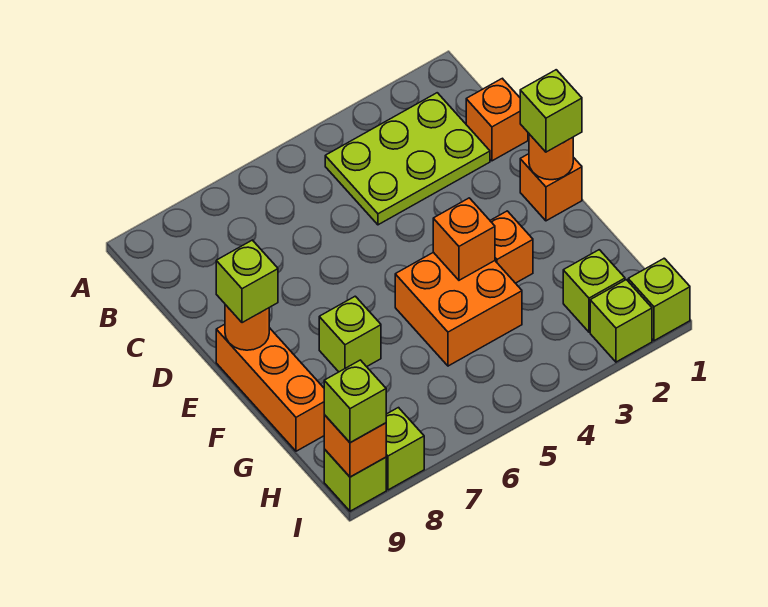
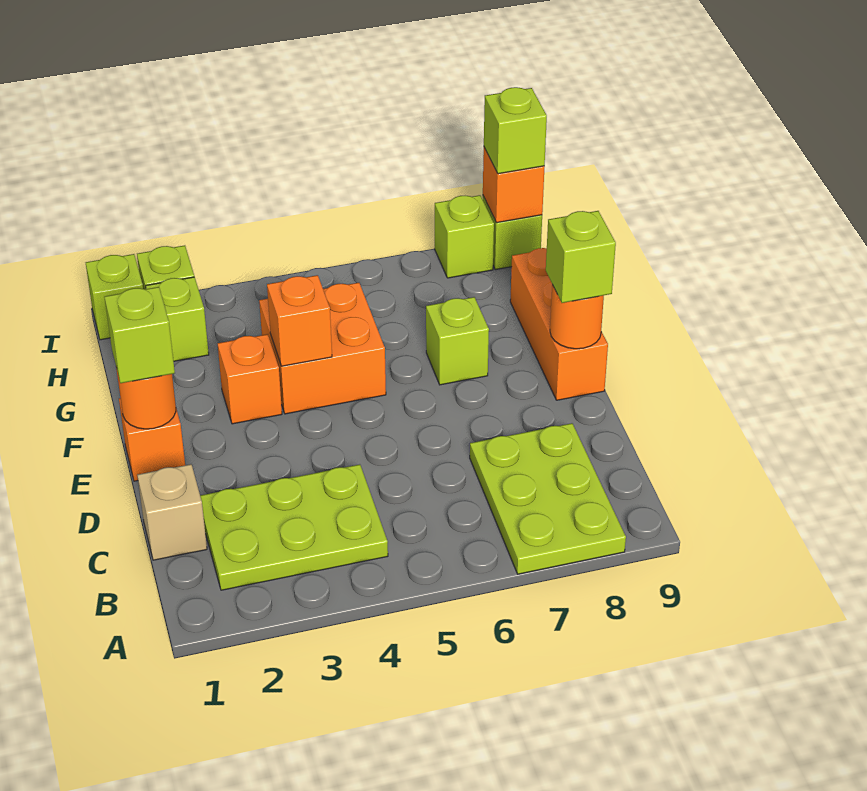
none -> lime plate A7:C8 level 1
orange brick C1 level 1 -> tan brick C1 level 1

